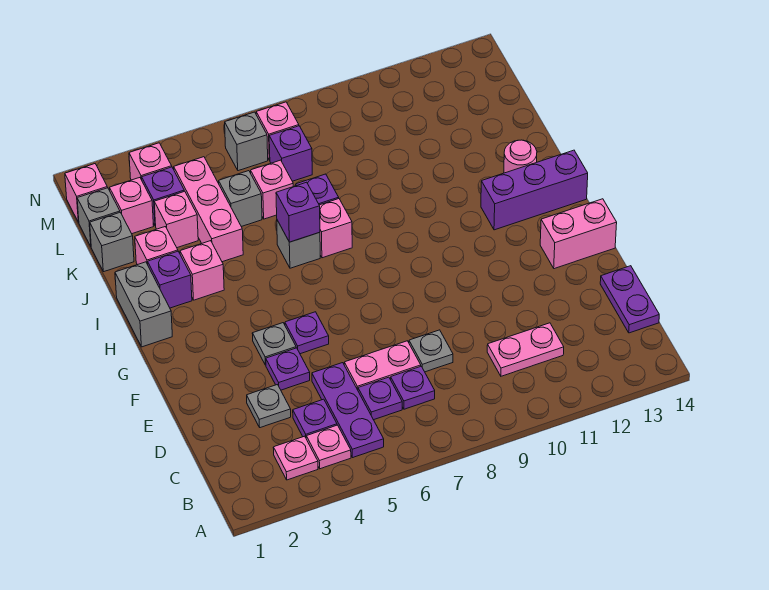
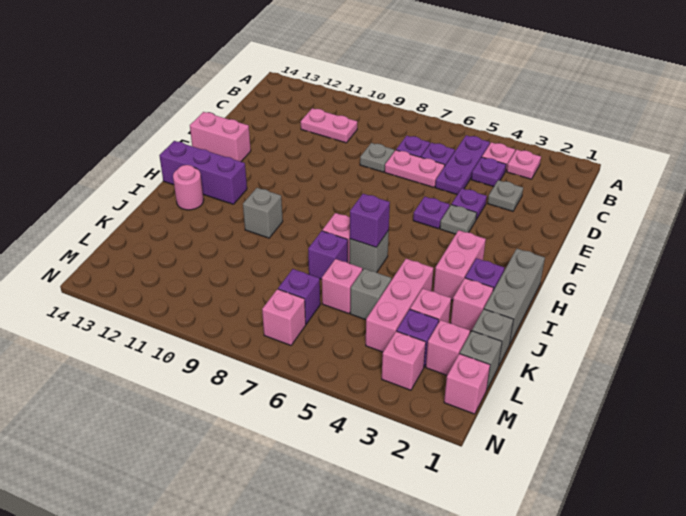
purple plate C14:D14 level 1 -> none
grey brick H1:I1 level 1 -> grey brick H1:J1 level 1
pink brick I3 level 1 -> pink brick H3:I3 level 1
grey brick M6 level 1 -> grey brick I10 level 1

